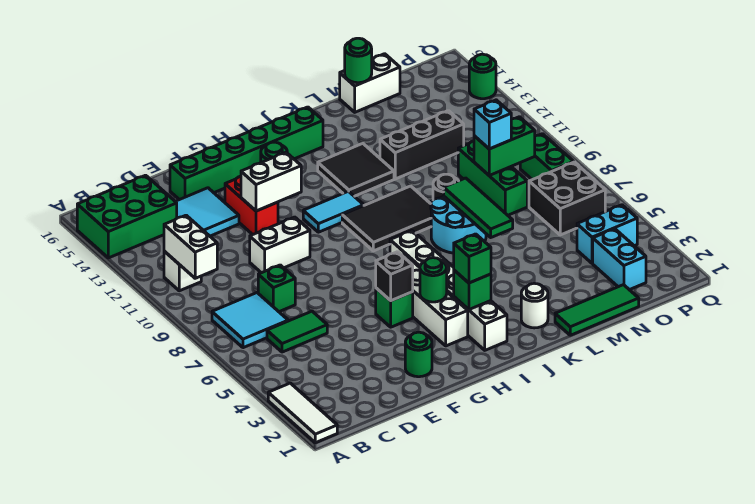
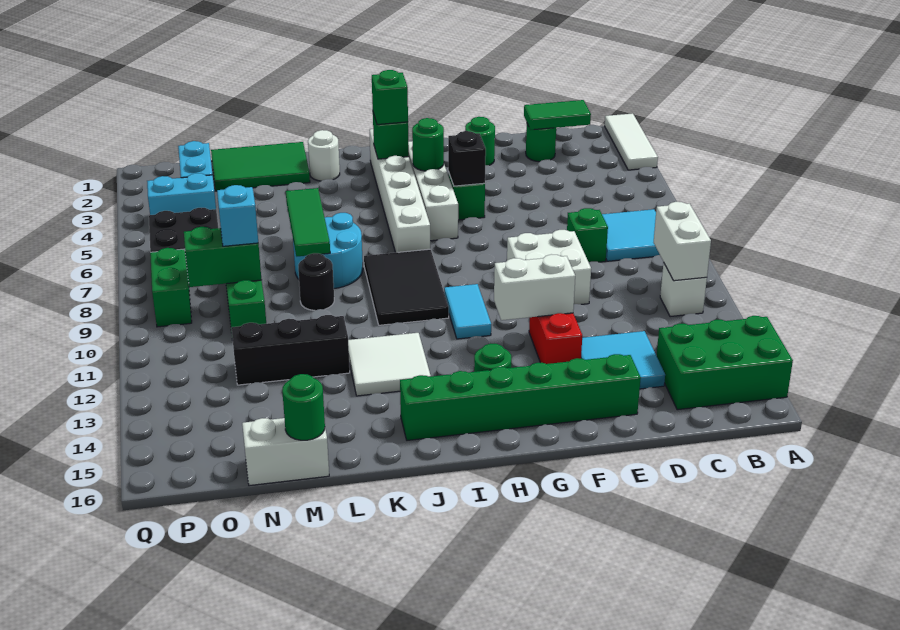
green tile C6:D6 level 1 -> green tile C2:D2 level 2
white brick E10:F10 level 1 -> white brick E9:F10 level 1
cyan tile H11:I11 level 1 -> cyan tile H10:H11 level 1
black tile I9:K10 level 1 -> black tile I8:J10 level 1
black tile J12:K13 level 1 -> white tile J12:K13 level 1
green tile L1:N1 level 1 -> green tile L1:N2 level 1
green round brick Q14 level 1 -> green round brick D2 level 1

